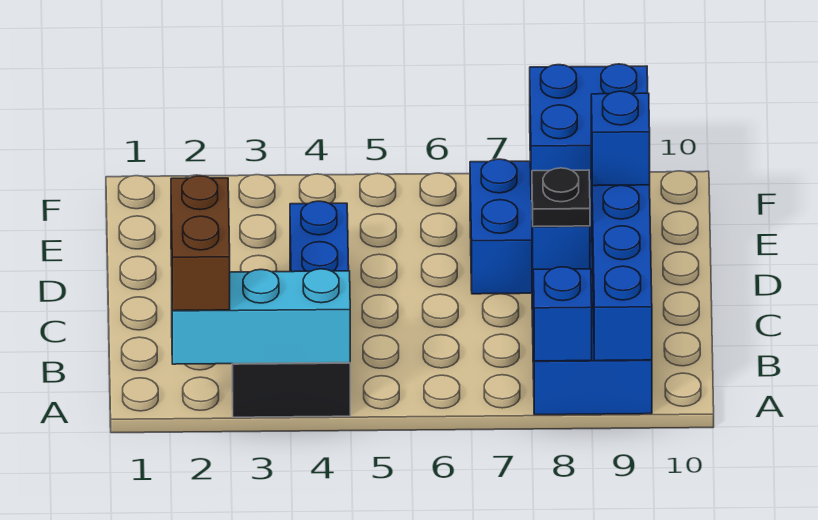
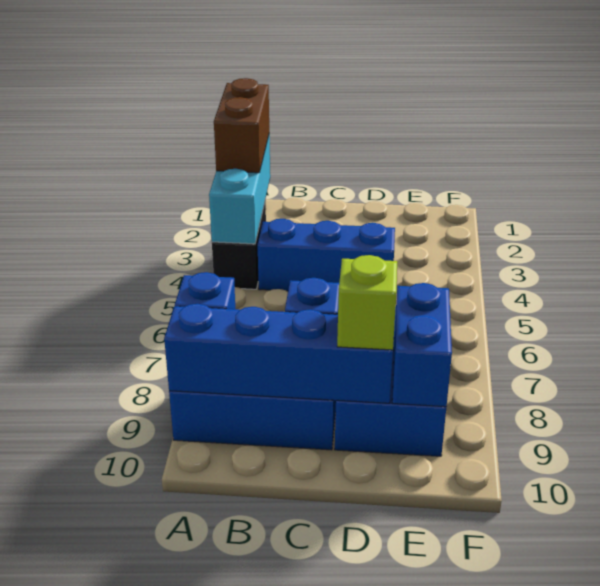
brown brick A2:B2 level 3 -> brown brick A2:A3 level 3
black plate C8 level 3 -> none
blue brick D9 level 3 -> lime brick D9 level 3
blue brick E8:F9 level 2 -> blue brick E8:E9 level 2

